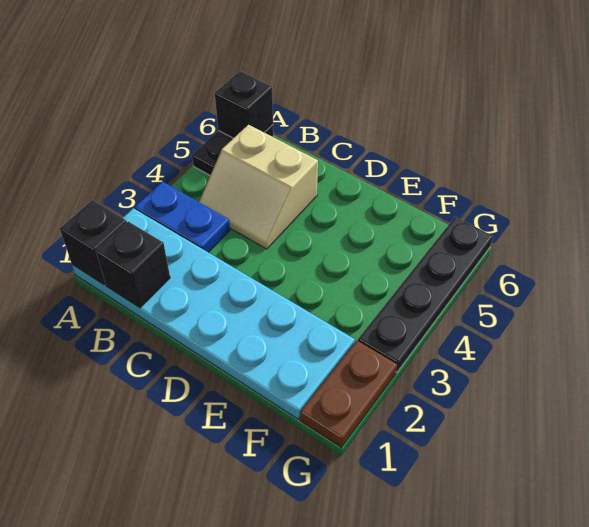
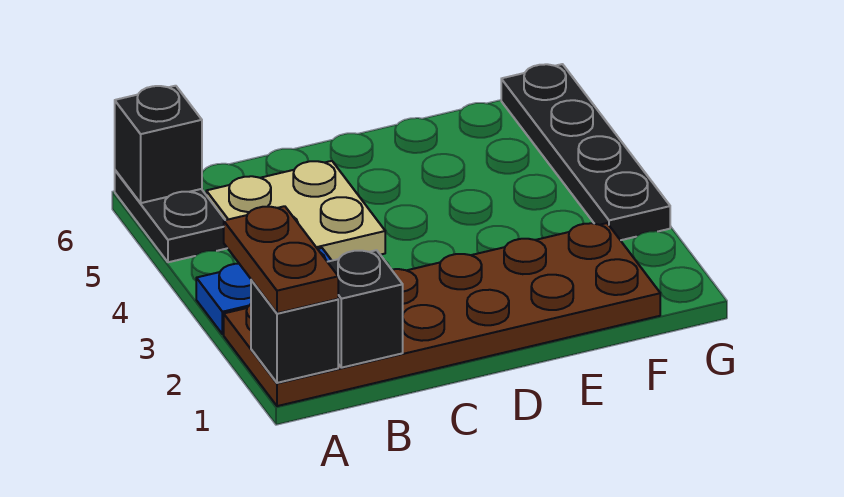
cyan plate A1:F2 level 1 -> brown plate A1:F2 level 1
tan slope B4:C5 level 1 top 5 -> tan plate B4:C5 level 1
brown plate G1:G2 level 1 -> brown plate A1:A2 level 3

